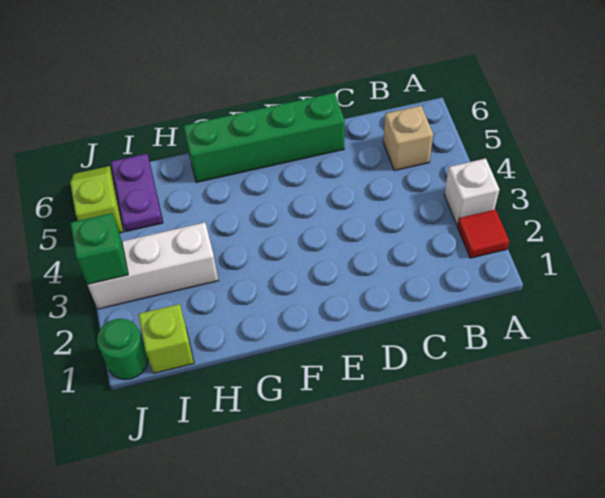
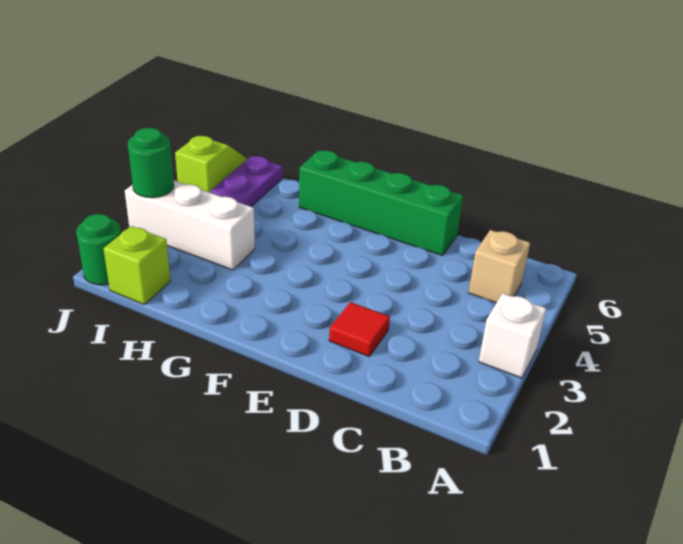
red tile A2 level 1 -> red tile D2 level 1
green brick J3 level 2 -> green round brick J3 level 2

